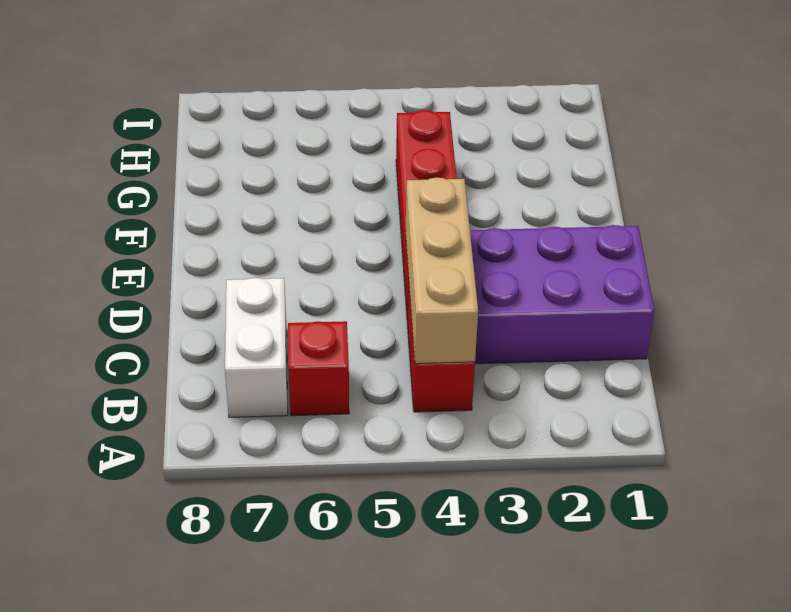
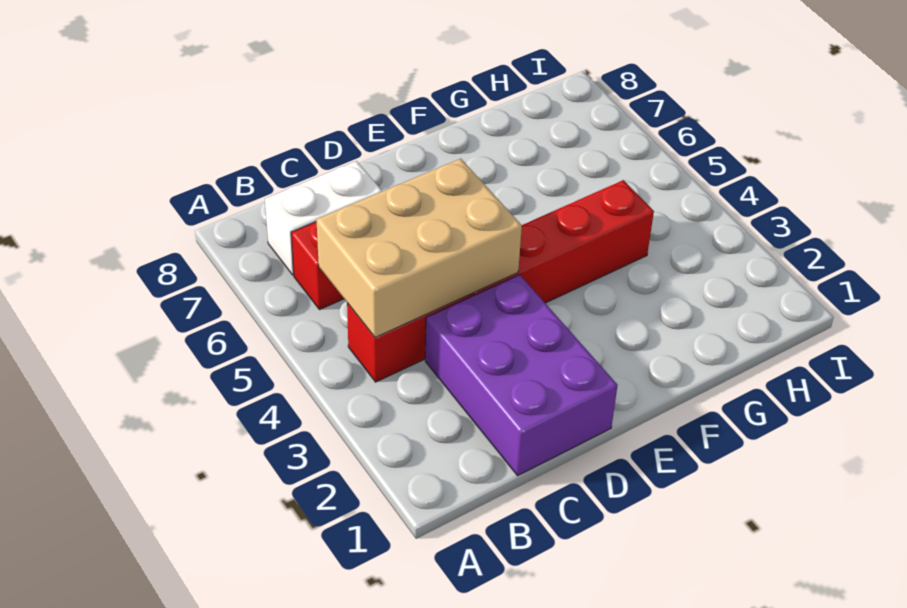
tan brick B4:D4 level 2 -> tan brick B4:D5 level 2

